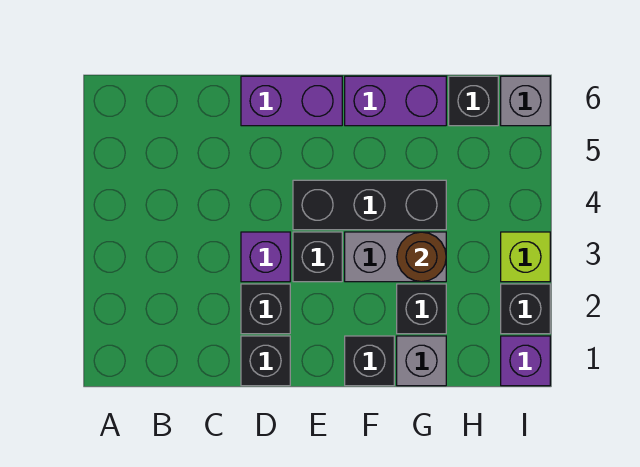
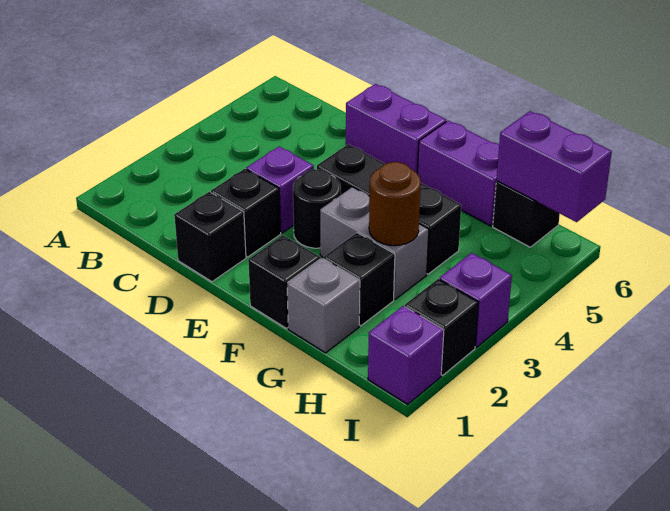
black brick E3 level 1 -> black round brick E3 level 1
none -> purple brick H6:I6 level 2
lime brick I3 level 1 -> purple brick I3 level 1
grey brick I6 level 1 -> none

